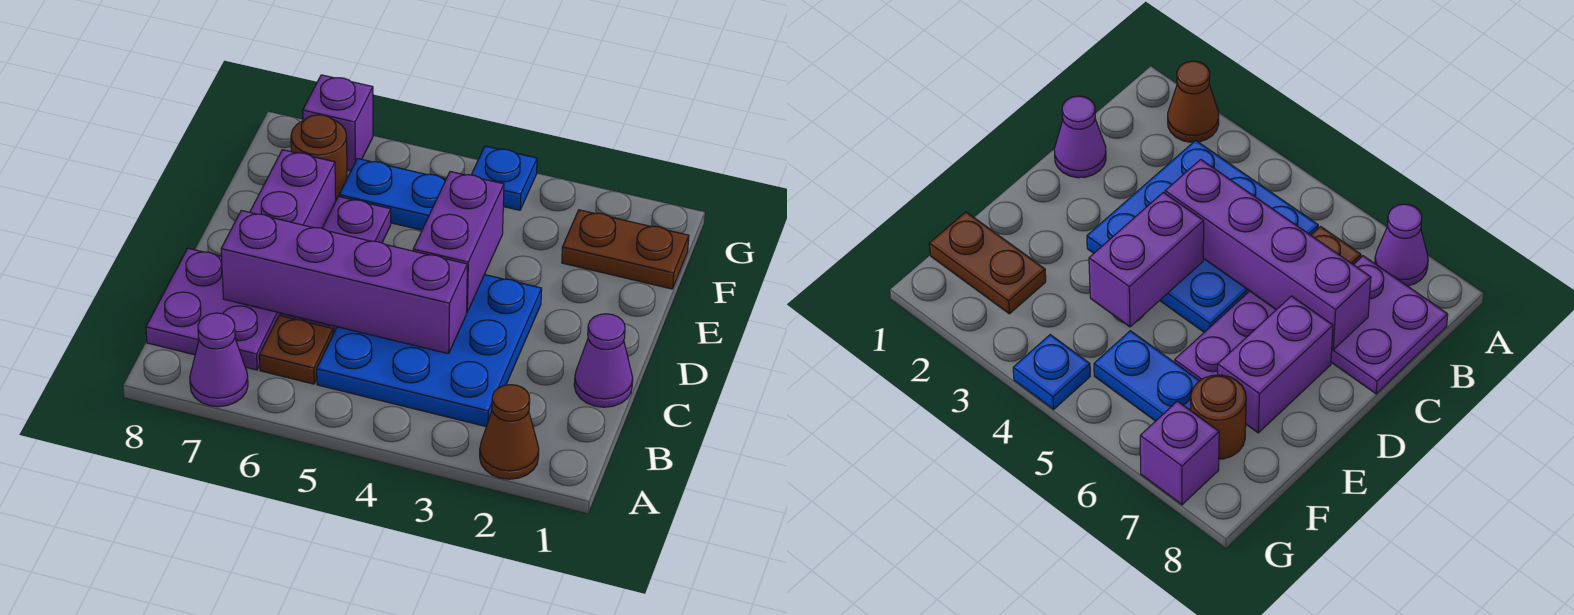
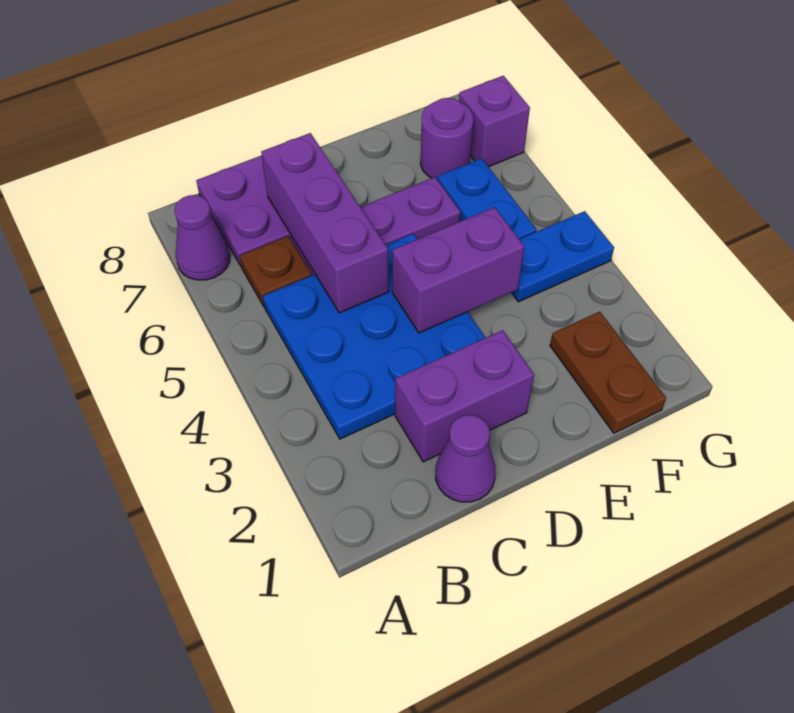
brown cone A2 level 1 -> none
purple brick C4:C7 level 2 -> purple brick C5:C7 level 2
purple brick D7:E7 level 1 -> purple brick C2:D2 level 1
brown round brick F7 level 1 -> purple round brick F7 level 1
blue plate G4 level 1 -> blue plate F4:G4 level 1

